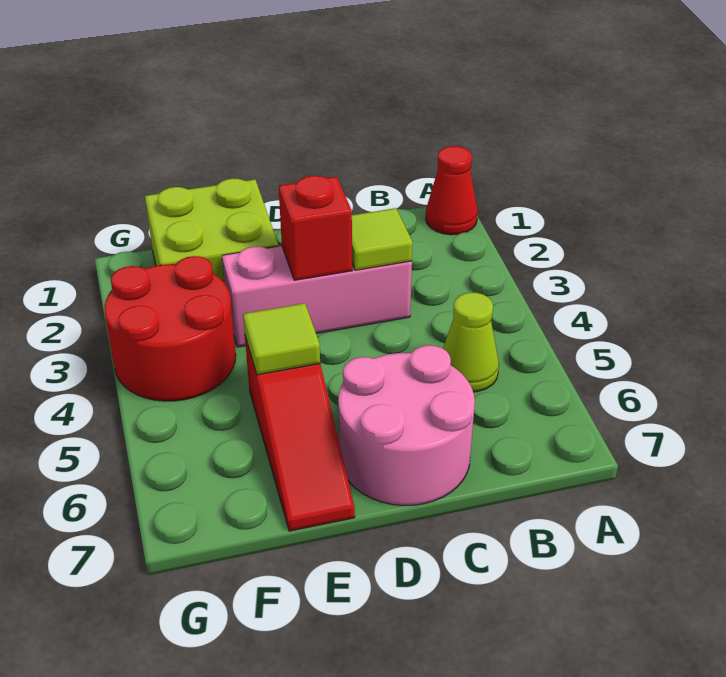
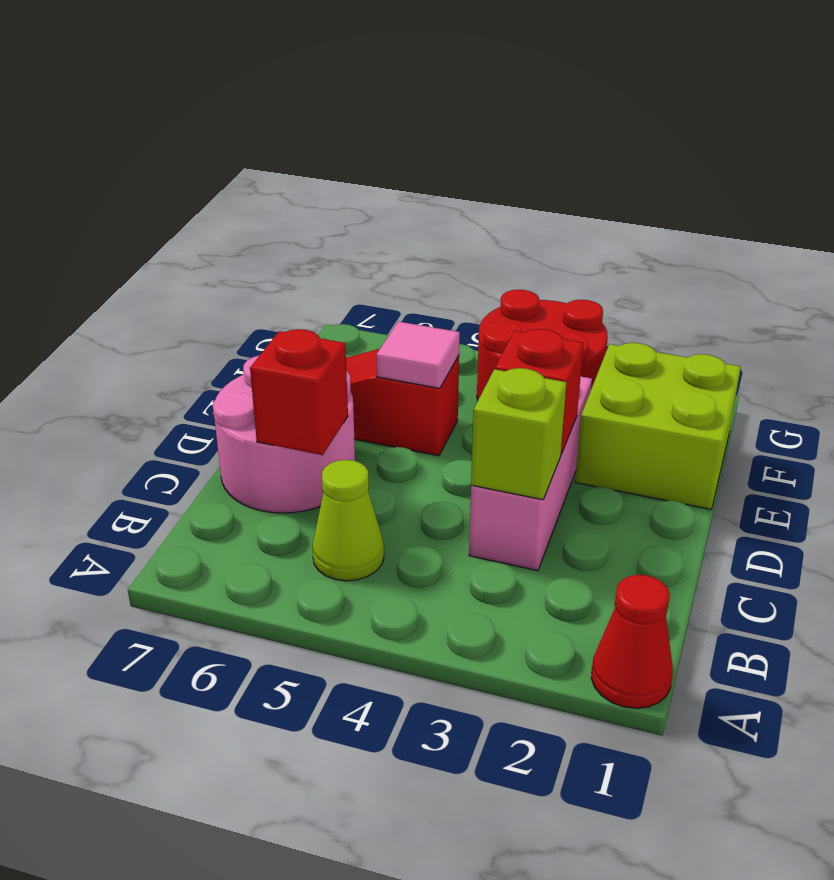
lime tile C3 level 2 -> lime brick C3 level 2
none -> red brick C6 level 2
lime tile E5 level 2 -> pink tile E5 level 2

